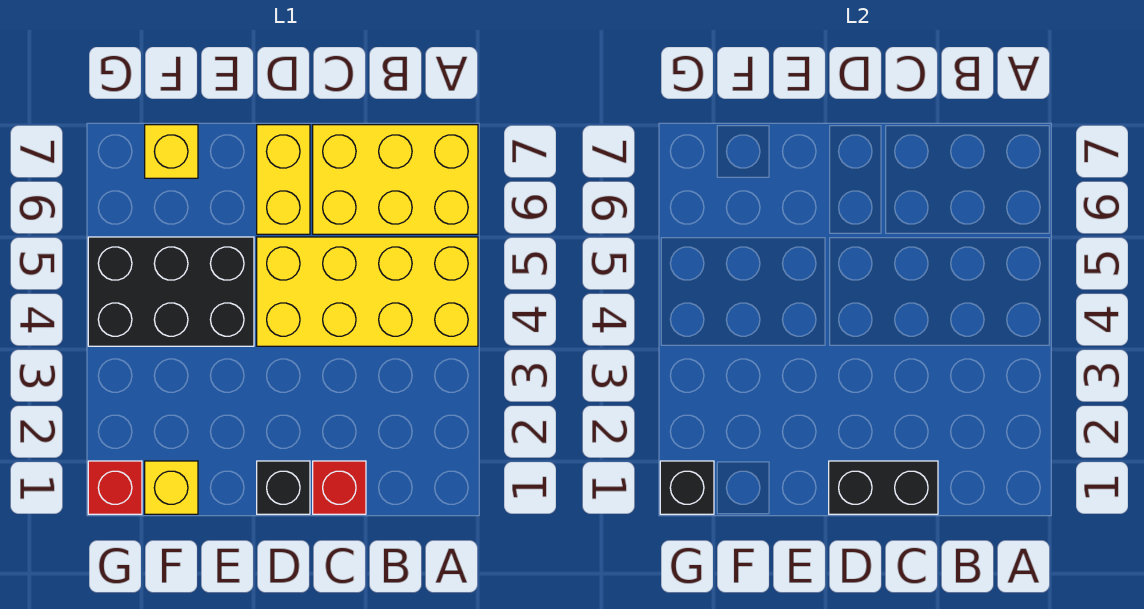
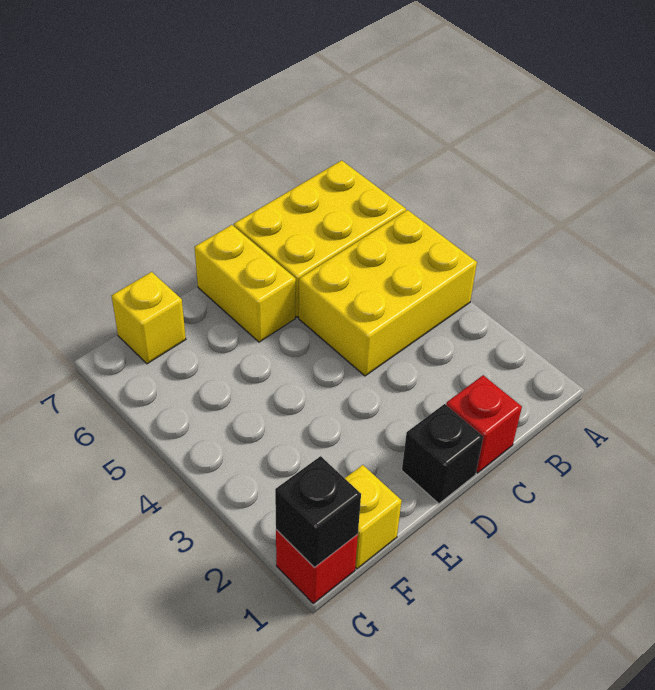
yellow brick A4:D5 level 1 -> yellow brick A4:C5 level 1
black brick C1:D1 level 2 -> none
black brick E4:G5 level 1 -> none

